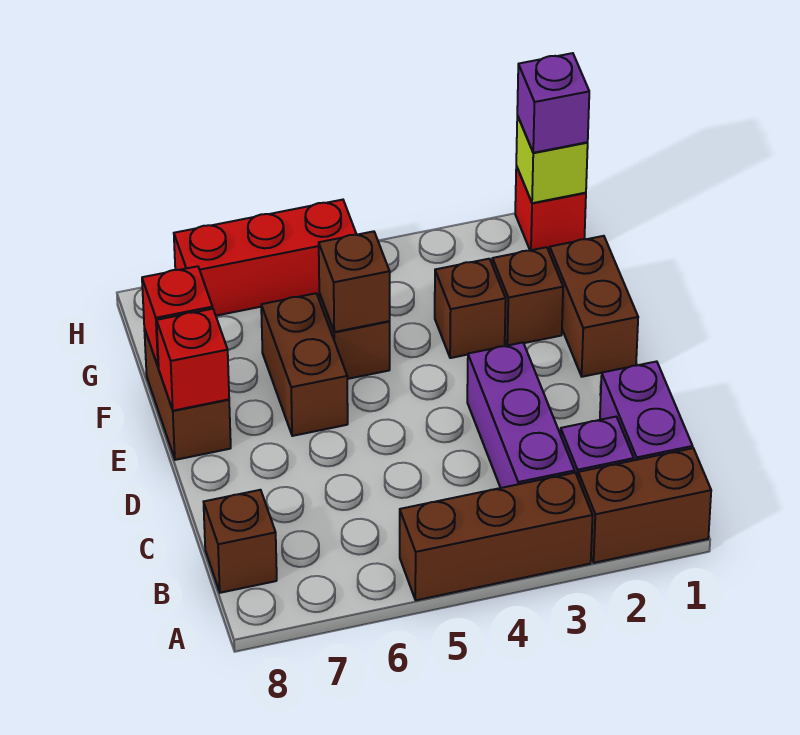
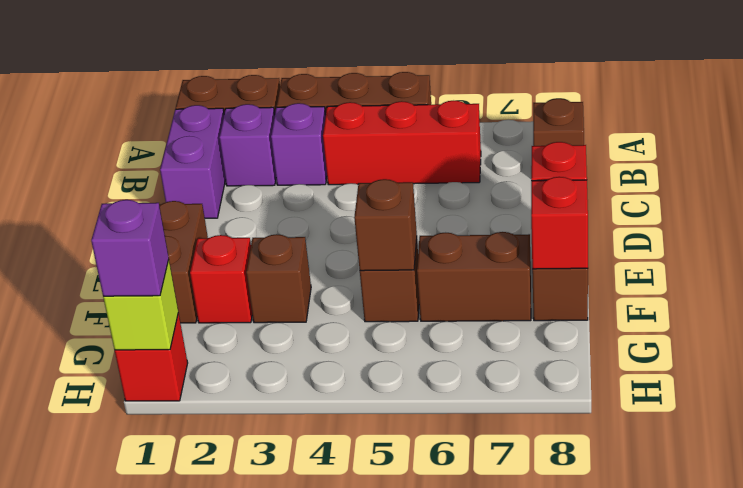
purple brick B3:D3 level 1 -> purple brick B3 level 1
brown brick E6:F6 level 1 -> brown brick F6:F7 level 1
brown brick F2 level 1 -> red brick F2 level 1
red brick H5:H7 level 1 -> red brick B4:B6 level 1

